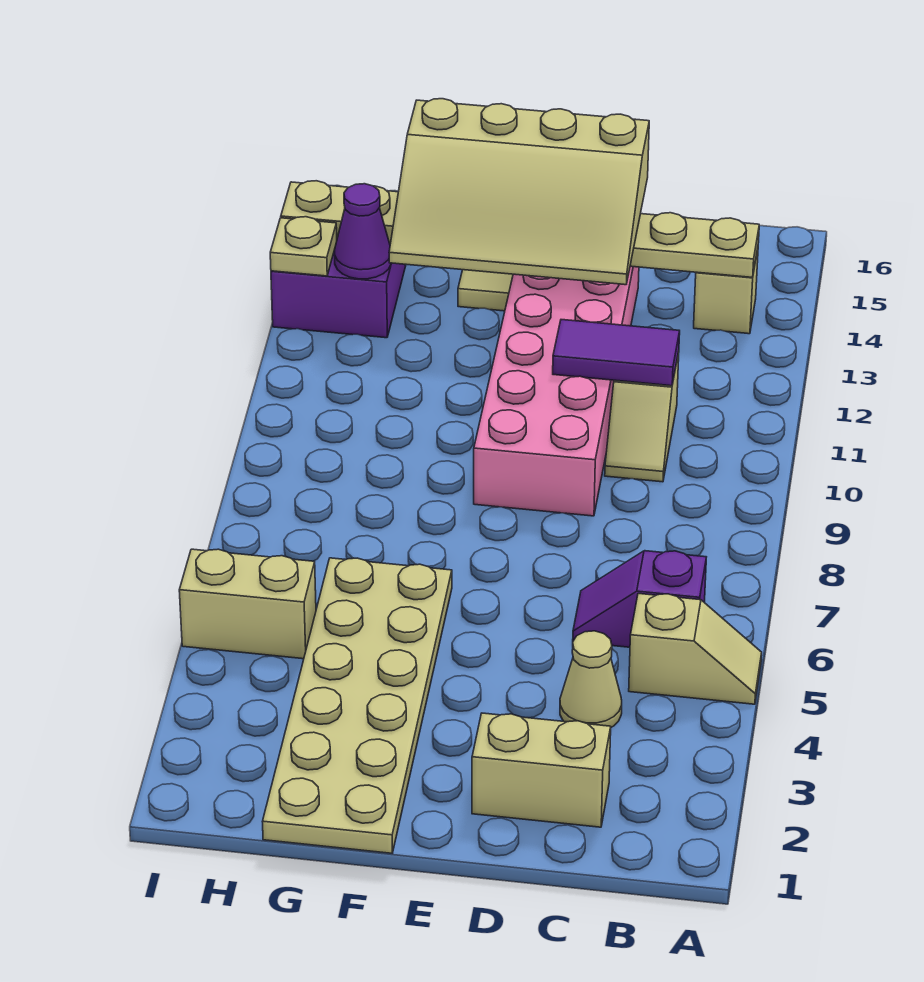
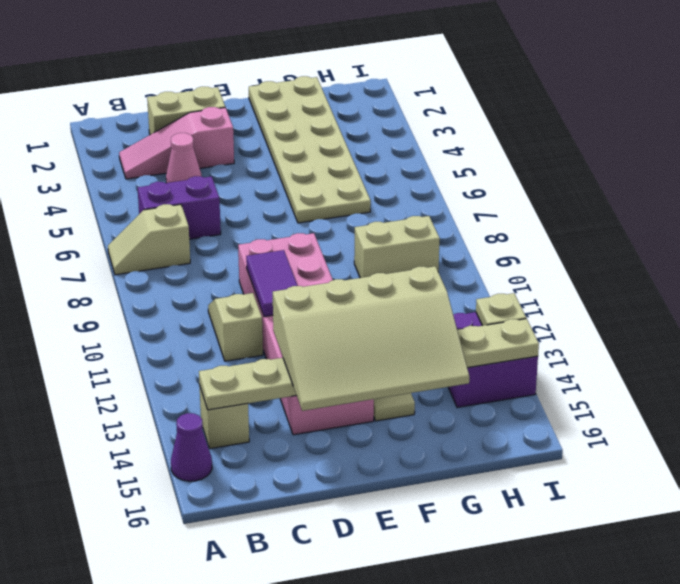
tan slope A5:B5 level 1 top B -> tan slope A7:B7 level 1 top B
none -> pink slope B3:D3 level 1 top D
purple slope B6:C6 level 1 top B -> purple brick B6:C6 level 1
tan cone C4 level 1 -> pink cone C4 level 1
purple tile C11:D11 level 2 -> purple tile D10:D11 level 2
tan slope D13:G15 level 3 top 15 -> tan slope D13:G15 level 3 top 13
tan brick H5:I5 level 1 -> tan brick G9:H9 level 1
purple cone H13 level 2 -> purple cone A15 level 1

